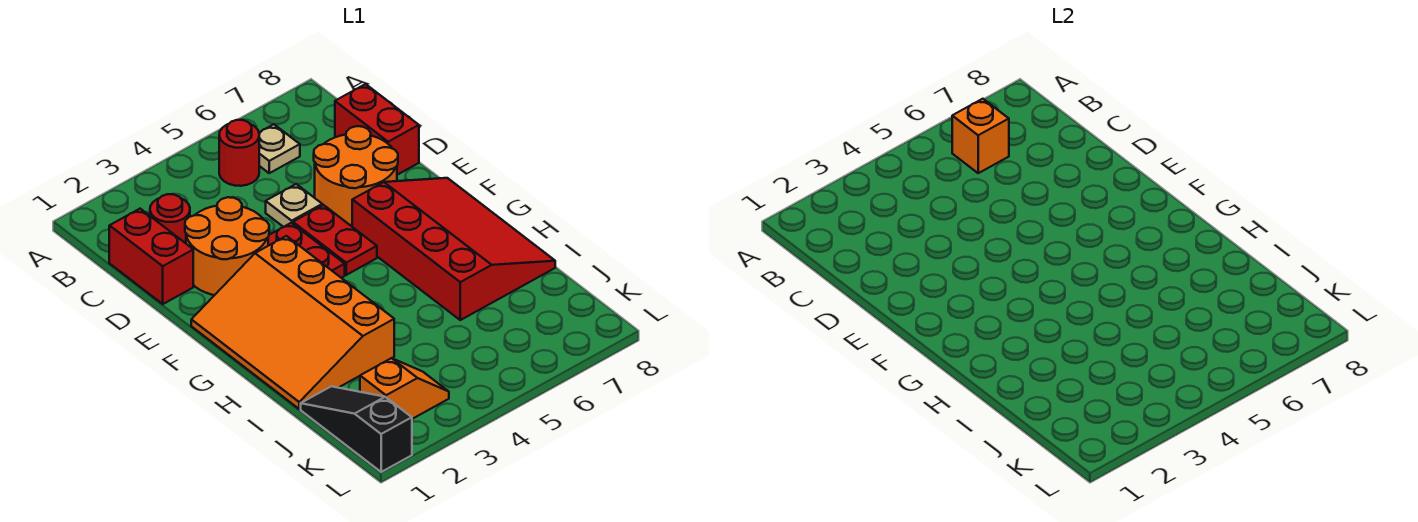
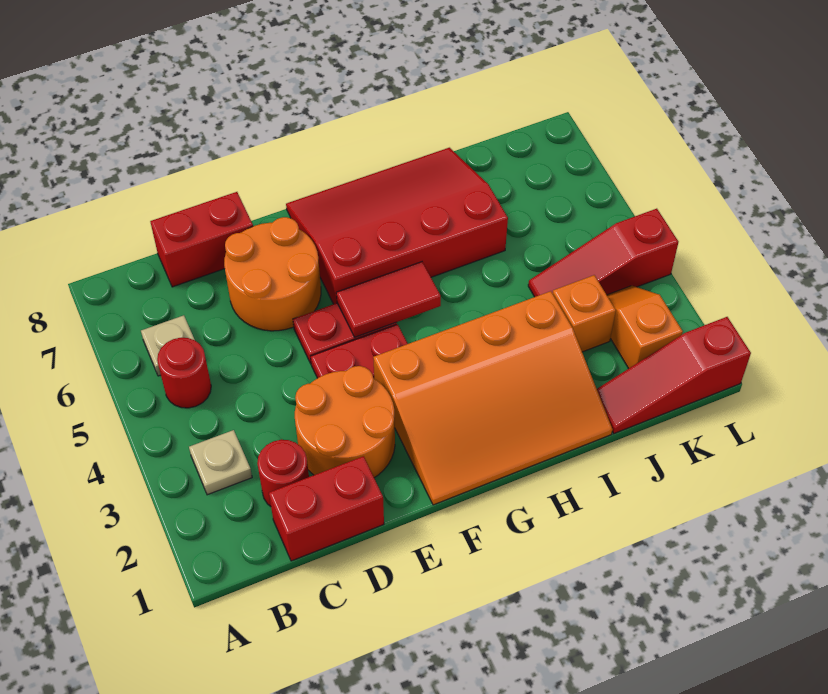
orange brick B6 level 2 -> orange brick J3 level 1
tan plate D5 level 1 -> tan plate B3 level 1
none -> red tile F5:G5 level 2
black slope J1:L1 level 1 top L -> red slope J1:L1 level 1 top L
none -> red slope J4:L4 level 1 top L

